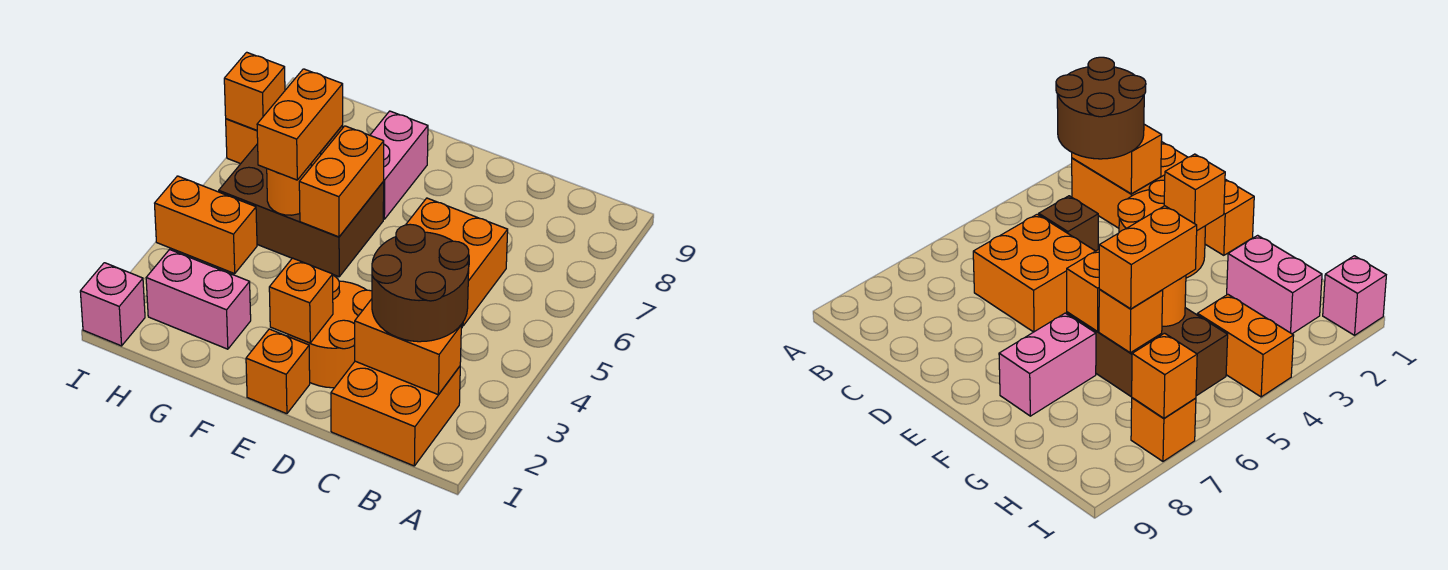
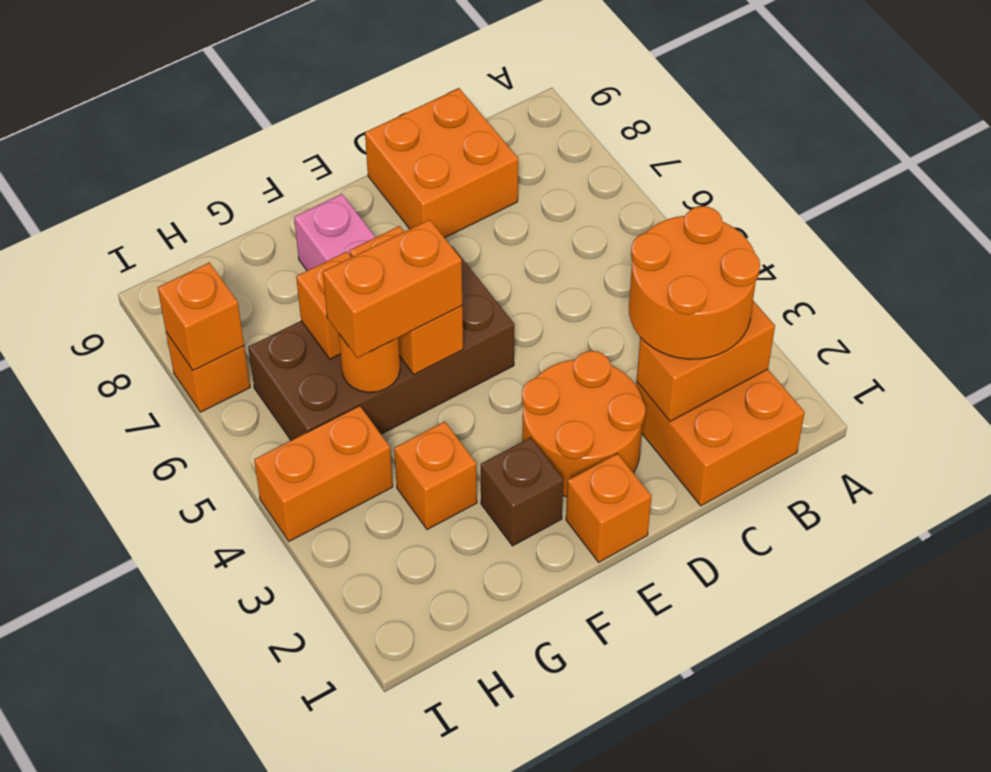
brown round brick B2:C3 level 3 -> orange round brick B2:C3 level 3
brown brick C4 level 1 -> brown brick F2 level 1
orange brick C5:D6 level 1 -> orange brick C8:D9 level 1
orange brick E2 level 2 -> orange brick G3 level 1
brown brick F5:H6 level 1 -> brown brick E5:H6 level 1
pink brick G2:H2 level 1 -> none
orange brick G5:G6 level 3 -> orange brick F5:G5 level 3
pink brick I1 level 1 -> none

